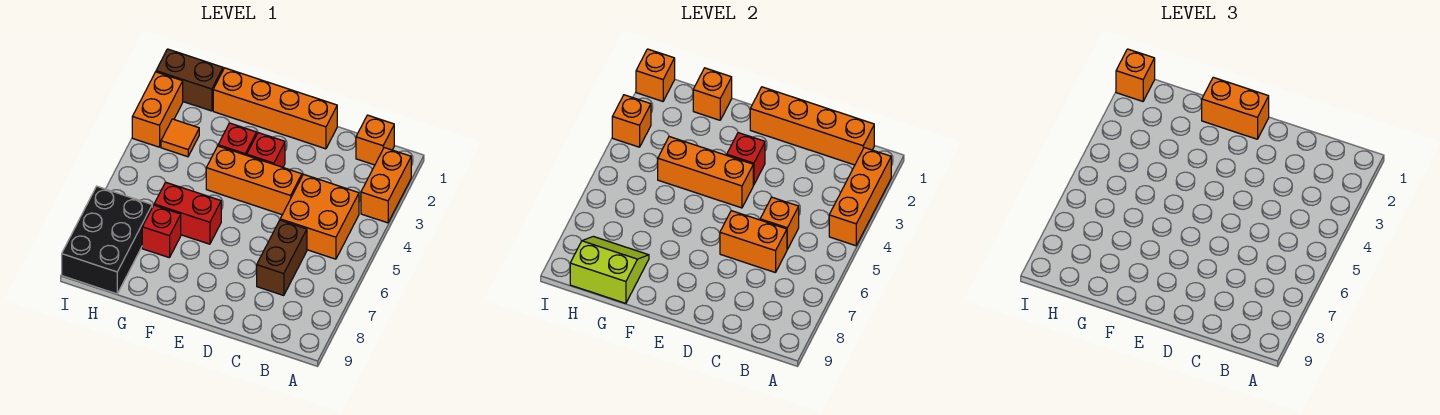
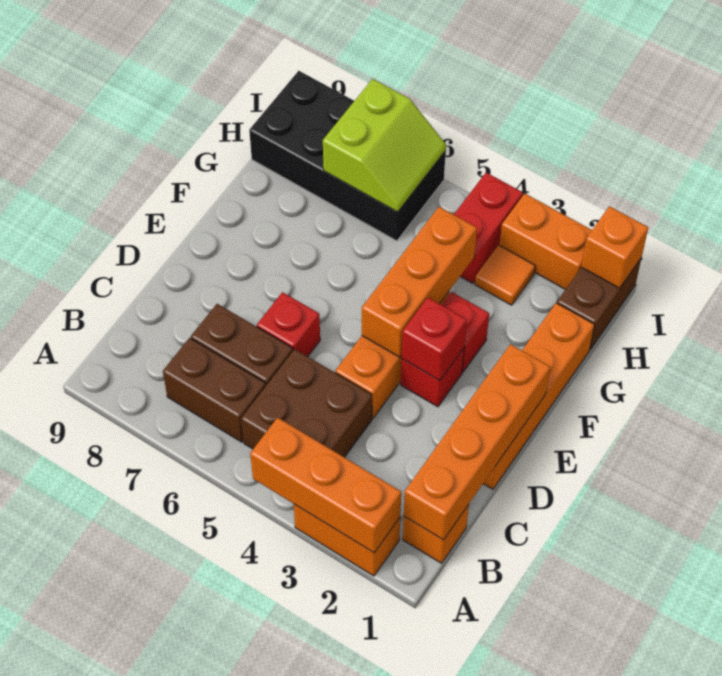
orange brick B4:C5 level 1 -> brown brick B4:C5 level 1
none -> brown brick B6:B7 level 1
orange brick C5 level 2 -> none
orange brick C6:D6 level 2 -> none
orange brick E1:F1 level 3 -> none
red brick F6:G6 level 1 -> red brick H4:I4 level 1
orange brick G1 level 2 -> none
red brick G7 level 1 -> red brick D6 level 1
lime slope G8:H9 level 2 top 9 -> lime slope H6:I7 level 2 top 7
black brick H7:I9 level 1 -> black brick H6:I9 level 1
orange brick I1 level 3 -> none
orange brick I3 level 2 -> none

